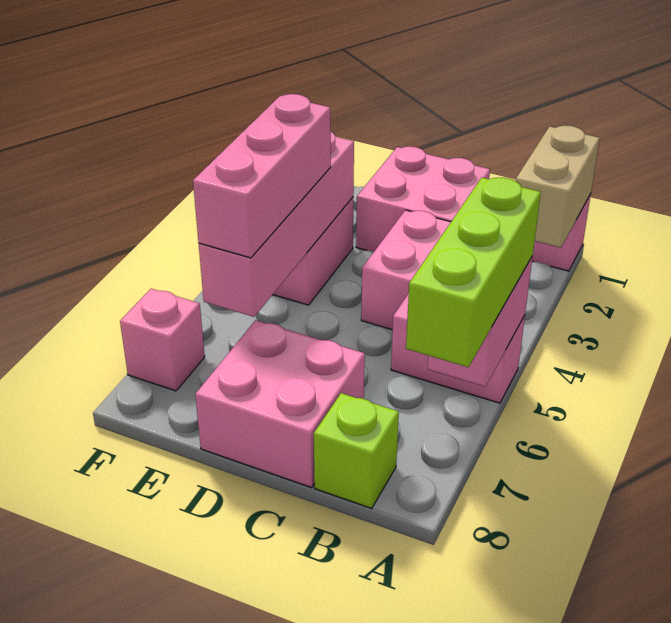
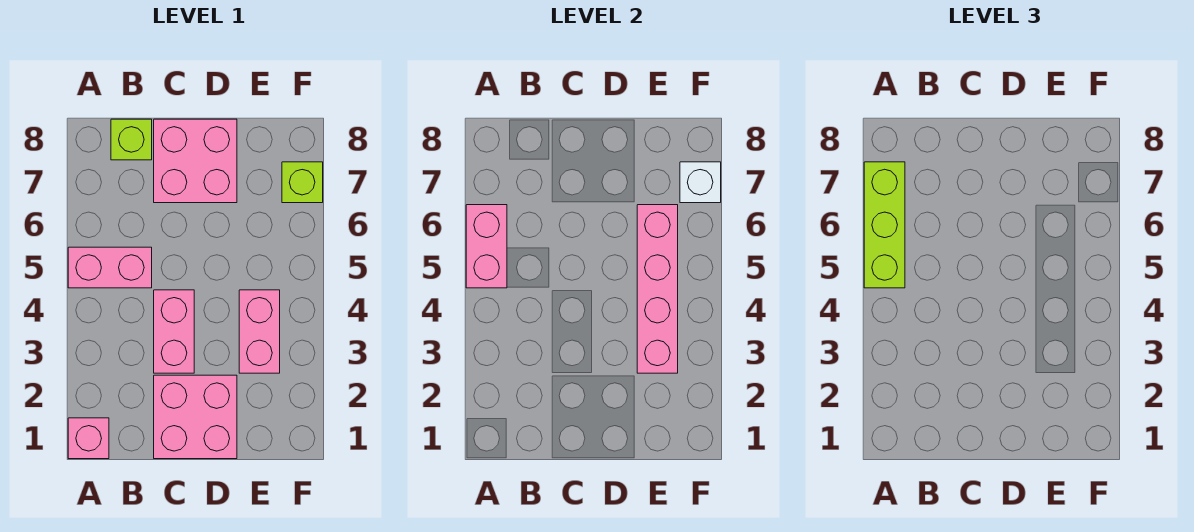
tan brick A1:A2 level 2 -> none
pink brick E4:E6 level 3 -> none
pink brick F7 level 1 -> lime brick F7 level 1
none -> white brick F7 level 2

